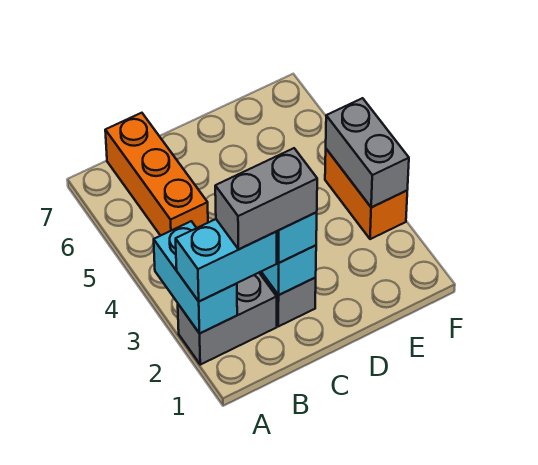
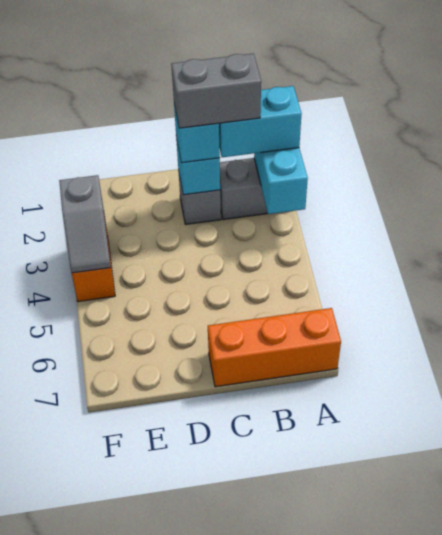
orange brick B5:B7 level 1 -> orange brick A7:C7 level 1
grey brick F3:F4 level 2 -> grey slope F3:F4 level 2 top 3

